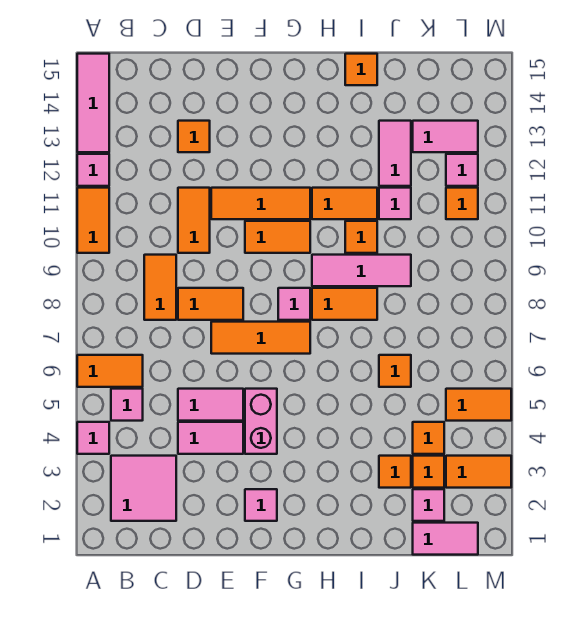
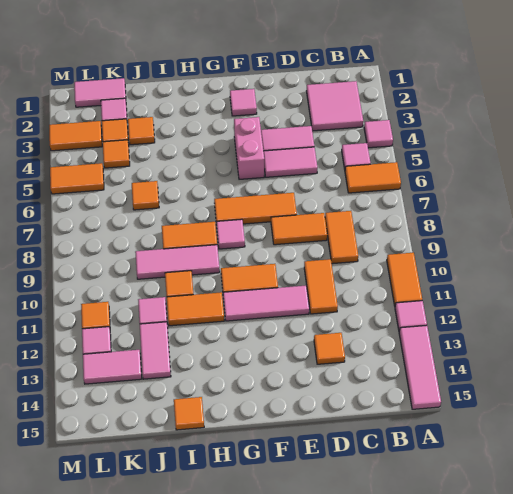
orange tile E11:G11 level 1 -> pink tile E11:G11 level 1

